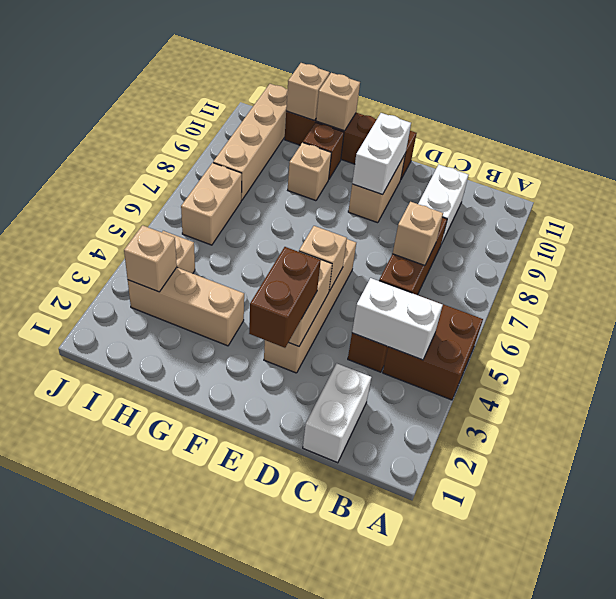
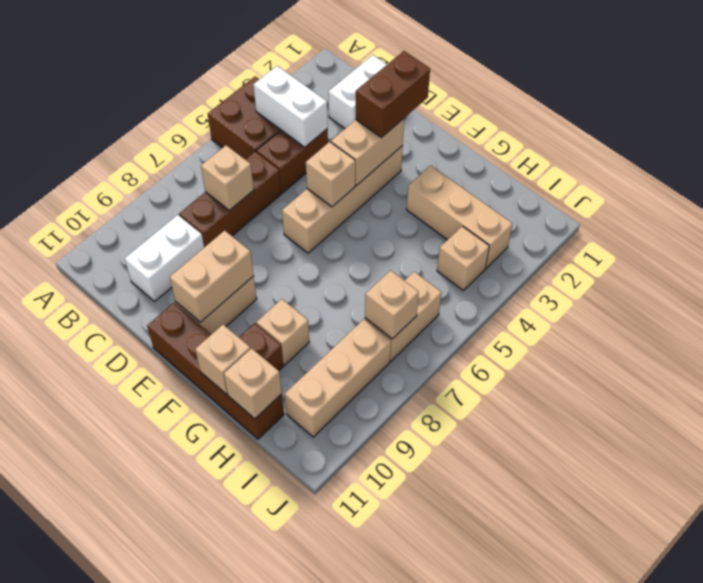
white brick E9:E10 level 2 -> tan brick E9:E10 level 2
tan brick I3 level 2 -> tan brick I7 level 2
tan brick I8:I11 level 1 -> tan brick I8:I10 level 1

